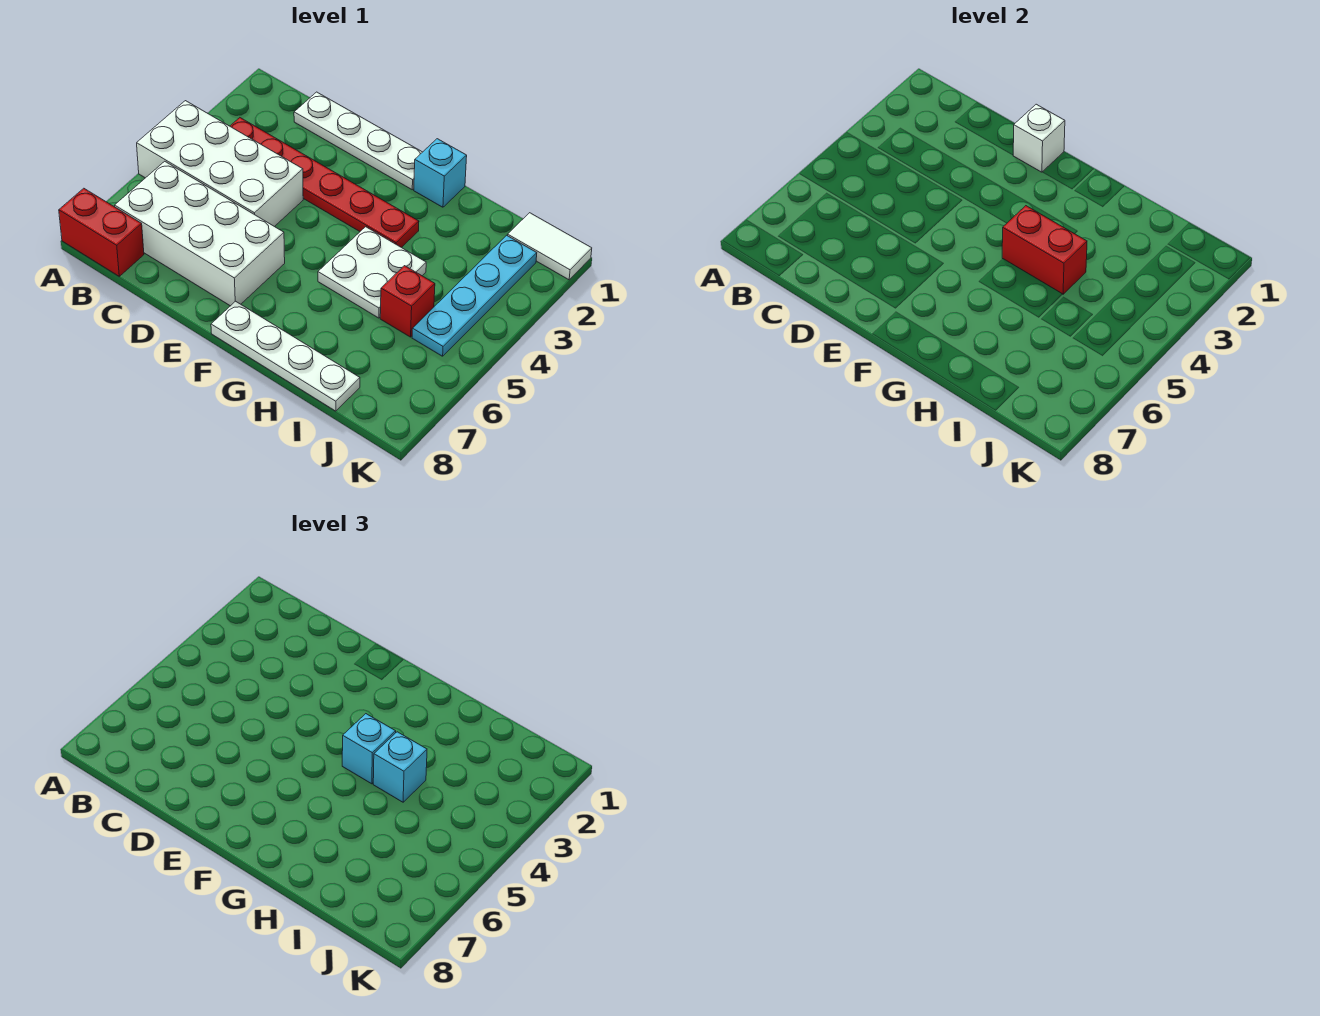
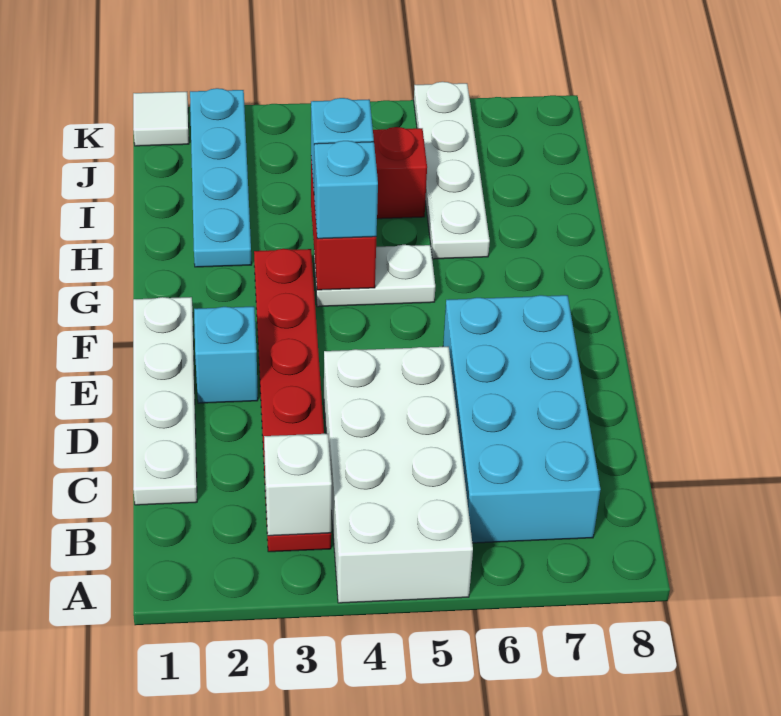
red brick A8:B8 level 1 -> none
white brick B6:E7 level 1 -> cyan brick B6:E7 level 1
white brick E1 level 2 -> white brick B3 level 2
white plate F8:I8 level 1 -> white plate H6:K6 level 1
cyan brick G1 level 1 -> cyan brick E2 level 1
white plate G4:H5 level 1 -> white plate G4:G5 level 1
white tile J1:K1 level 1 -> white tile K1 level 1
cyan plate J2:J5 level 1 -> cyan plate H2:K2 level 1

